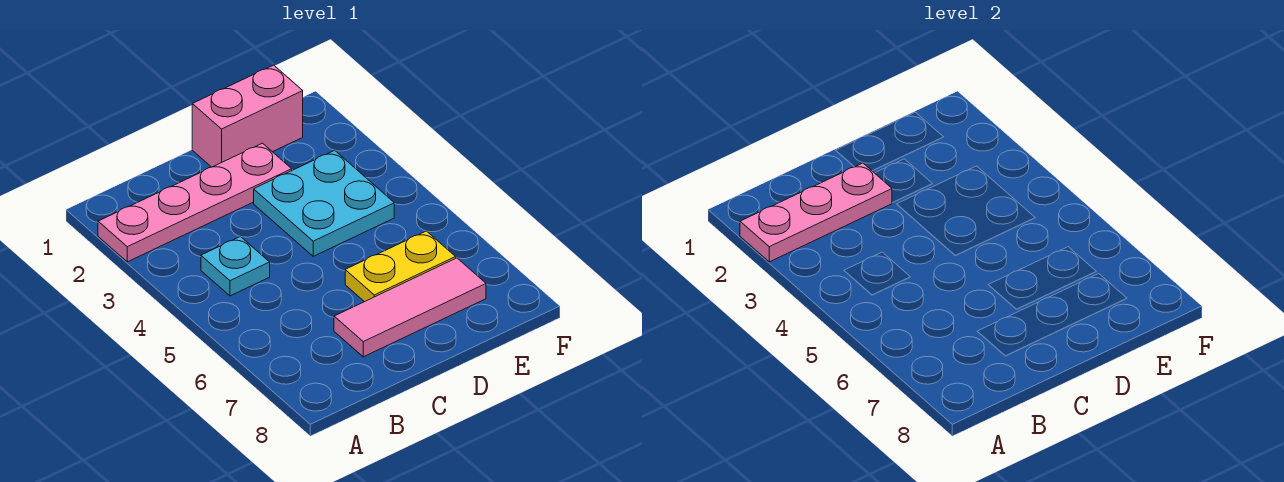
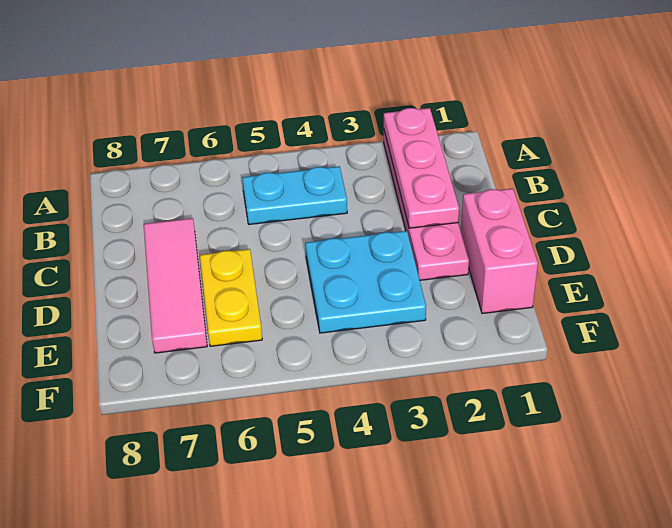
cyan plate B4 level 1 -> cyan plate B4:B5 level 1

